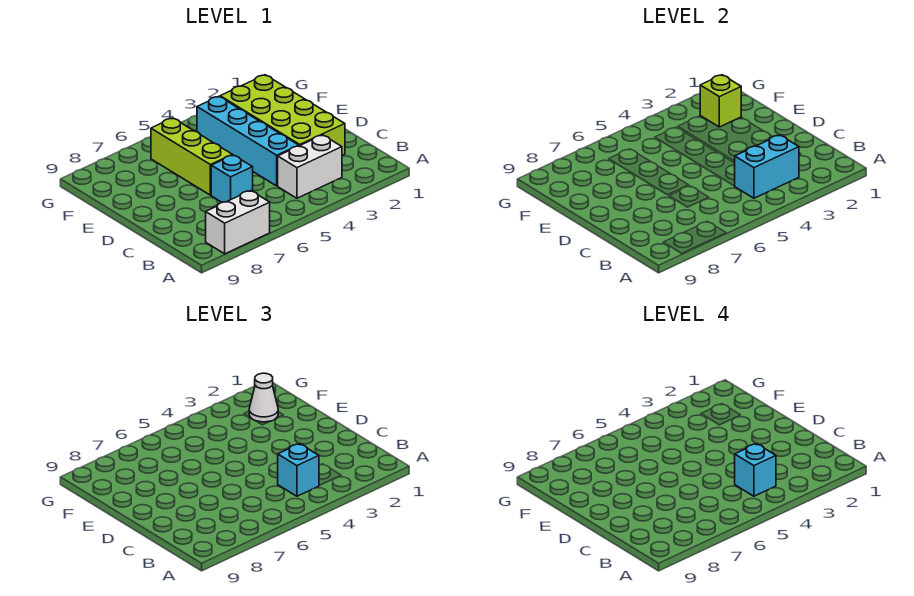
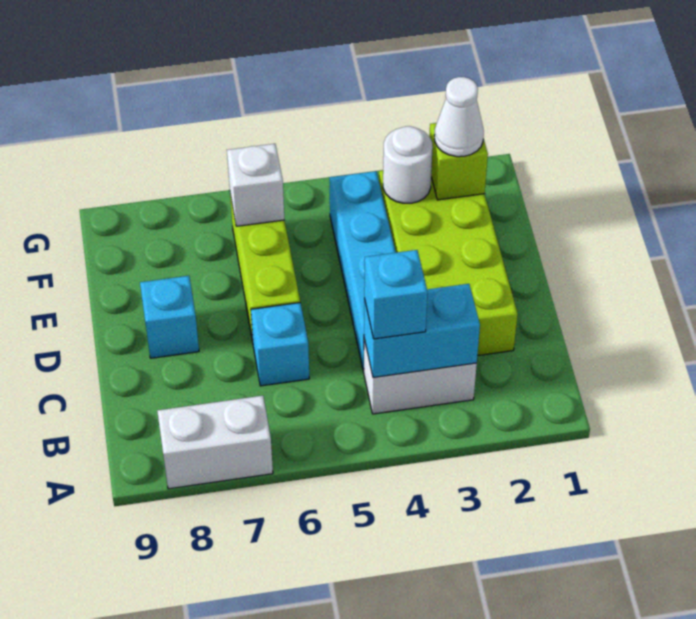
cyan brick B4 level 4 -> cyan brick D8 level 1
none -> white round brick F3 level 2
none -> white brick F6 level 2

